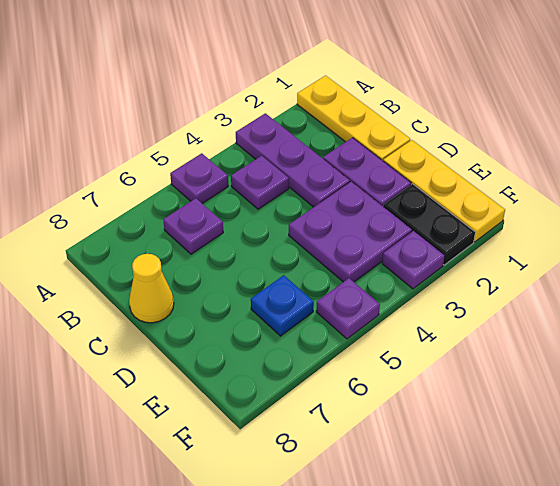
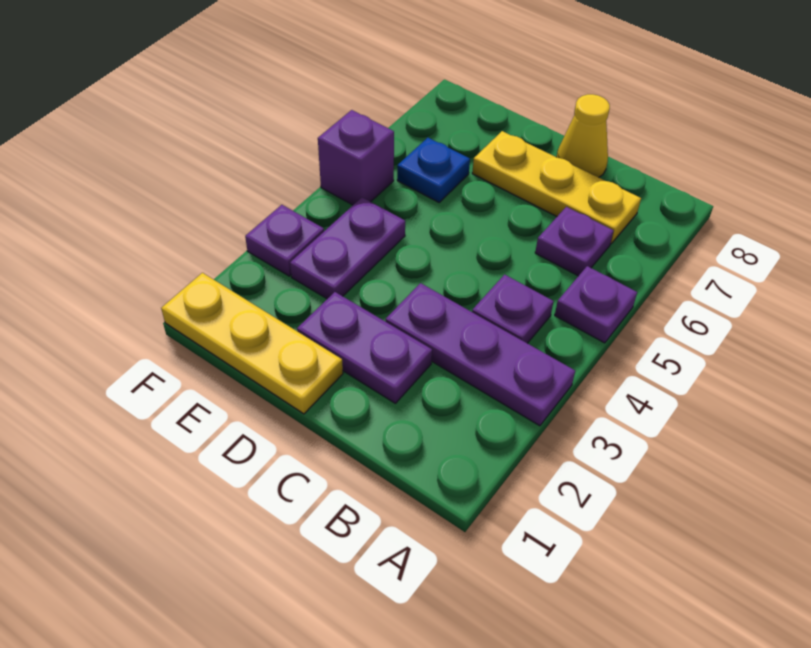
yellow plate A1:C1 level 1 -> yellow plate B7:D7 level 1
purple plate D3:E4 level 1 -> purple plate E3:E4 level 1
black plate E2:F2 level 1 -> none
purple plate F5 level 1 -> purple brick F5 level 1

